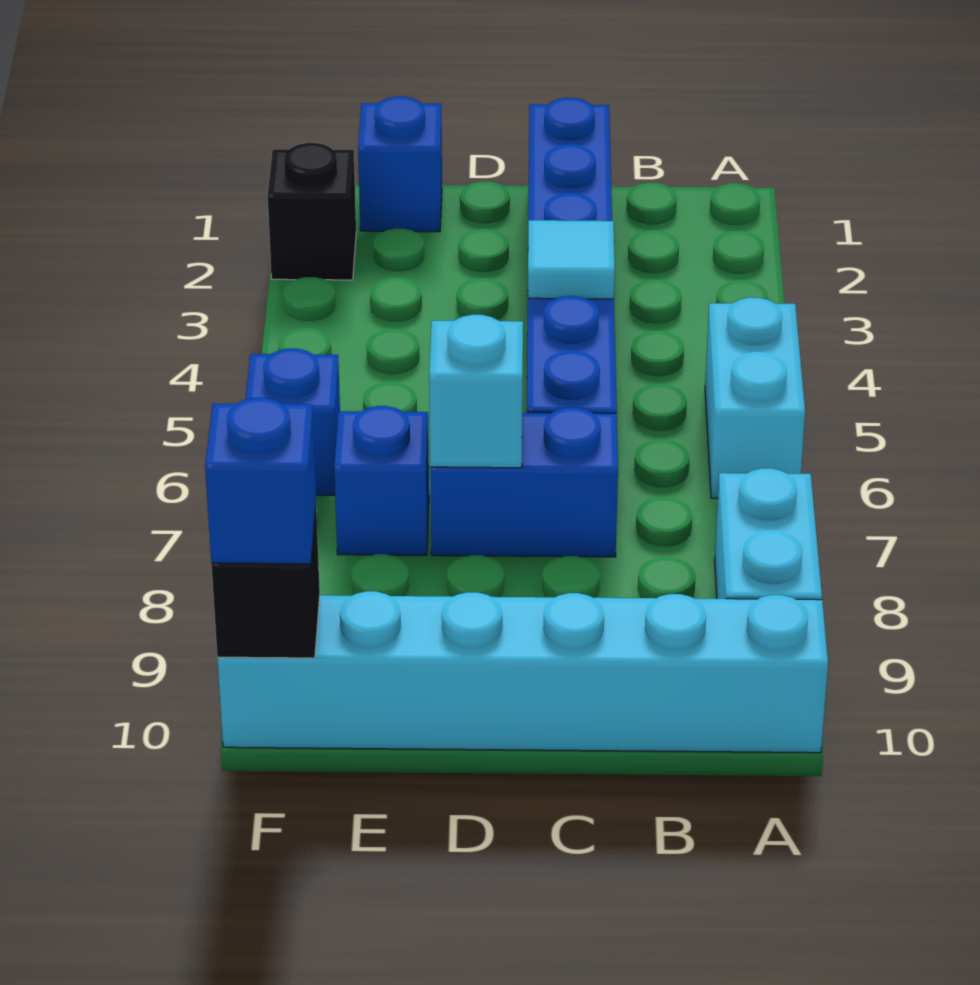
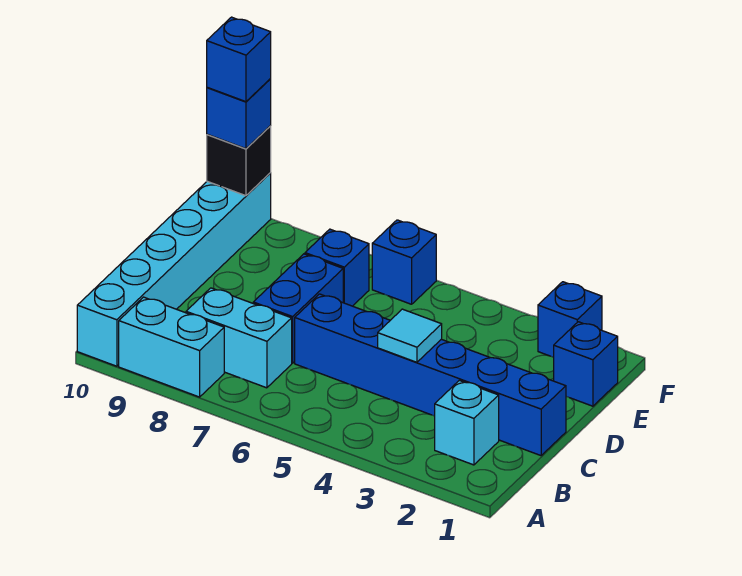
cyan brick A5:A6 level 1 -> cyan brick B7:B8 level 1
cyan brick D7 level 2 -> cyan brick B2 level 1
black brick F2 level 1 -> blue brick F2 level 1
none -> blue brick F10 level 4

